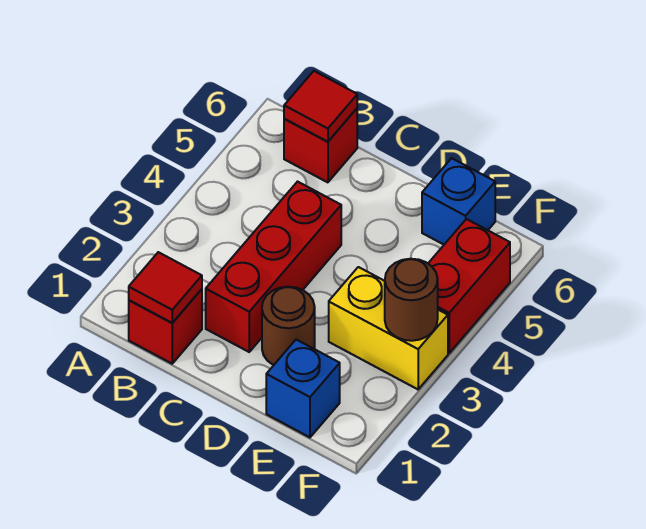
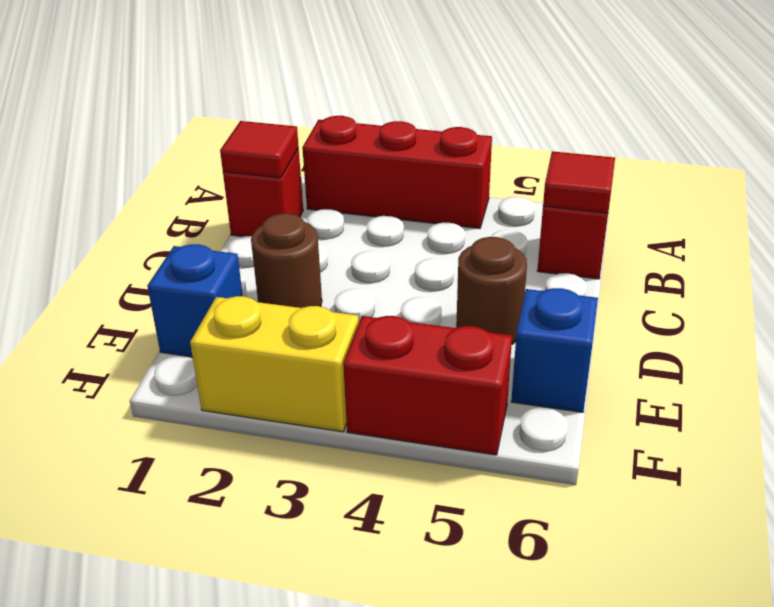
red brick C2:C4 level 1 -> red brick A2:A4 level 1
yellow brick E3:F3 level 1 -> yellow brick F2:F3 level 1
brown round brick F3 level 2 -> brown round brick D5 level 1

